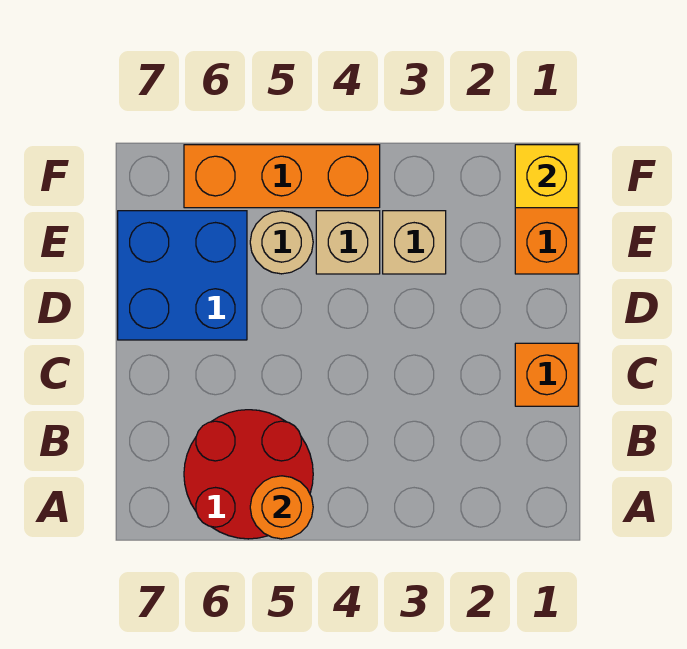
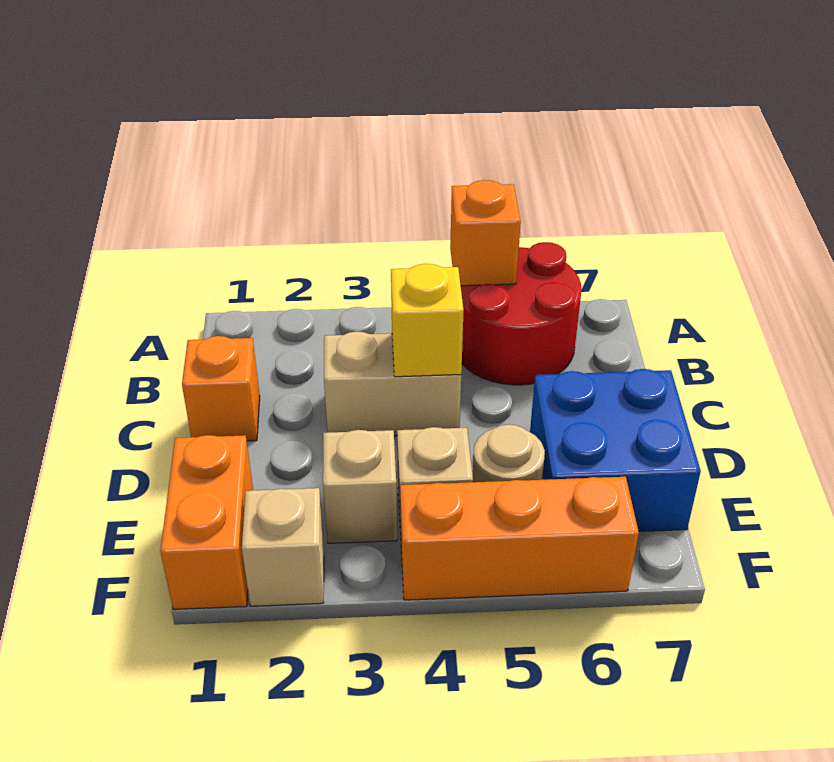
orange round brick A5 level 2 -> orange brick A5 level 2
none -> tan brick C3:C4 level 1
yellow brick F1 level 2 -> yellow brick C4 level 2
none -> tan brick F2 level 1

